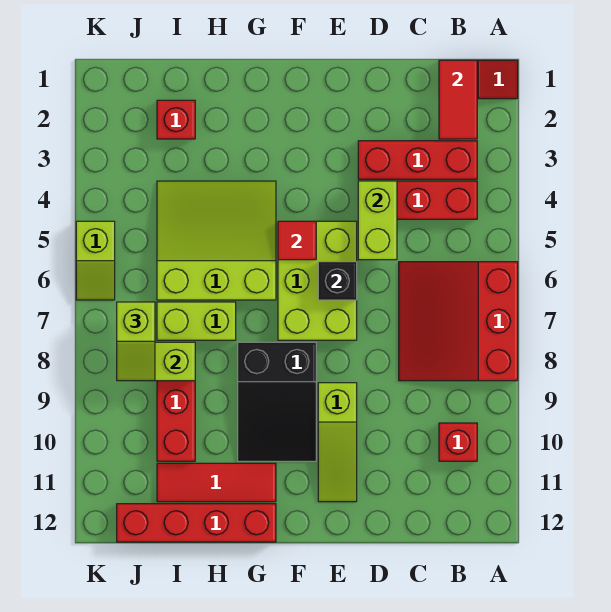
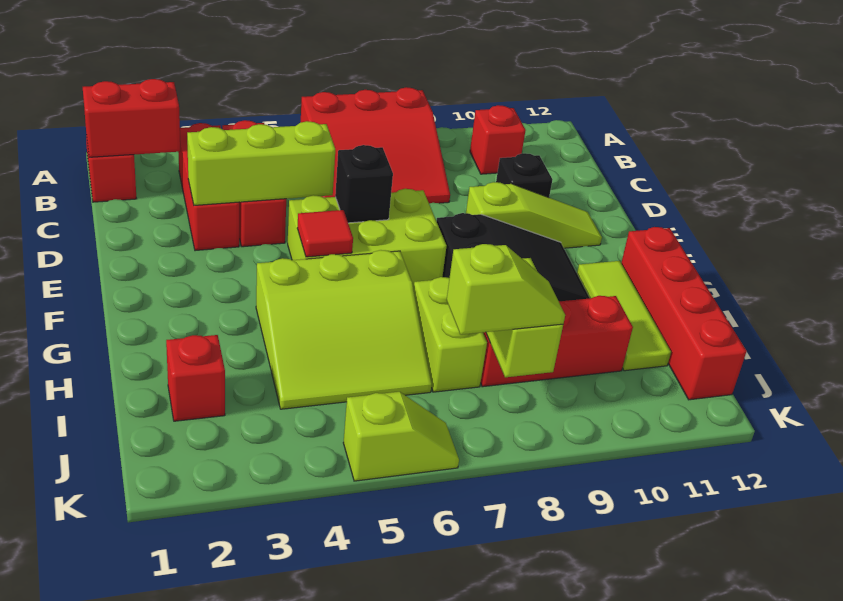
red tile B1:B2 level 2 -> red brick B1:B2 level 2
lime brick D4:D5 level 2 -> lime brick D3:D5 level 2
none -> black brick D10 level 1
lime slope G4:I6 level 1 top 6 -> lime slope G4:I6 level 1 top G
red tile G11:I11 level 1 -> lime tile G11:I11 level 1

